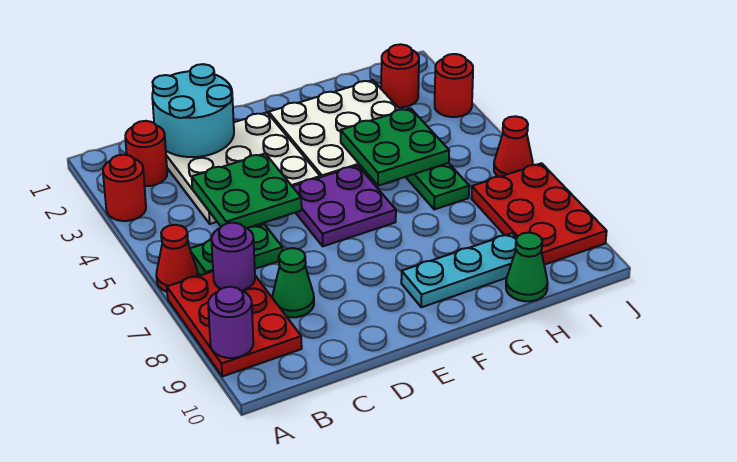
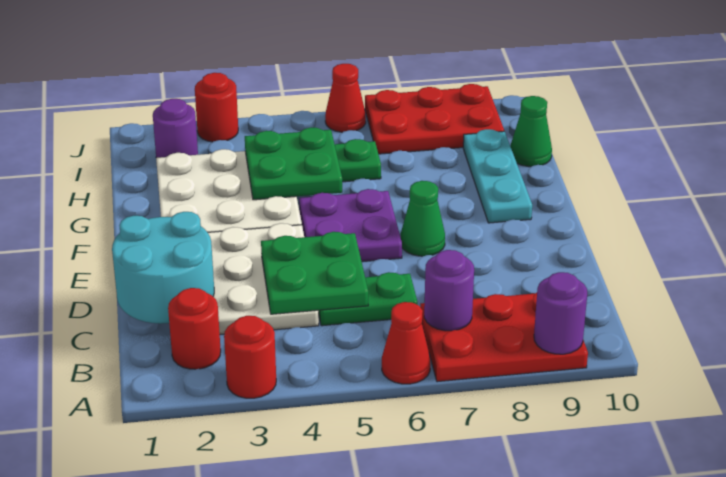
green plate B6:C6 level 1 -> green plate C5:C6 level 1
green cone C8 level 1 -> green cone E7 level 1
red round brick I2 level 1 -> purple round brick I2 level 1

